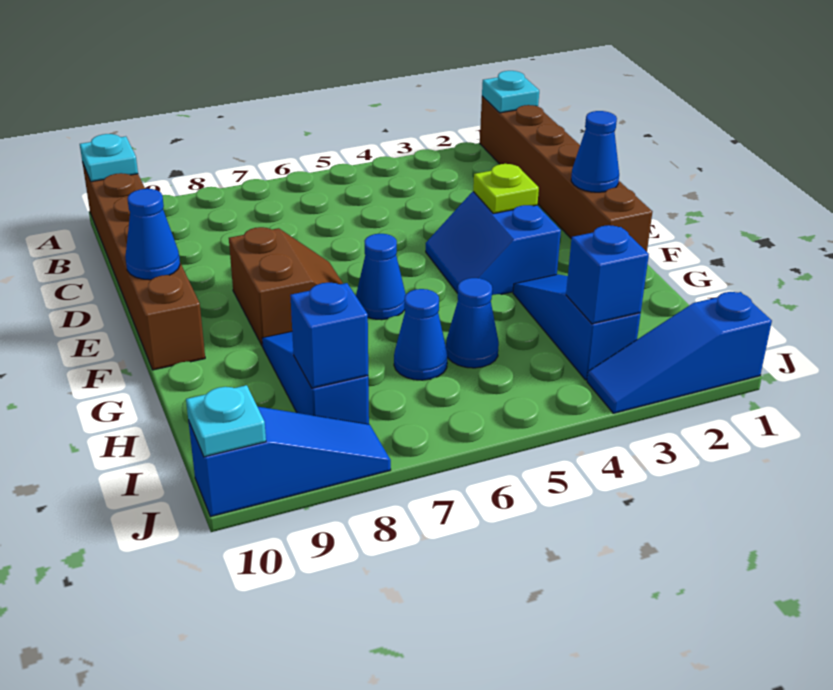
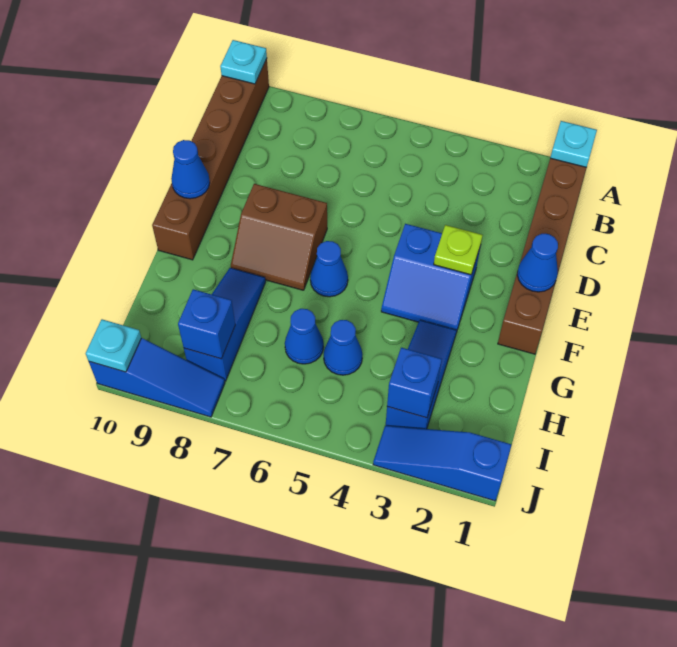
blue slope E3:F4 level 1 top 3 -> blue slope E3:F4 level 1 top E
brown slope E7:F8 level 1 top 8 -> brown slope E7:F8 level 1 top E

